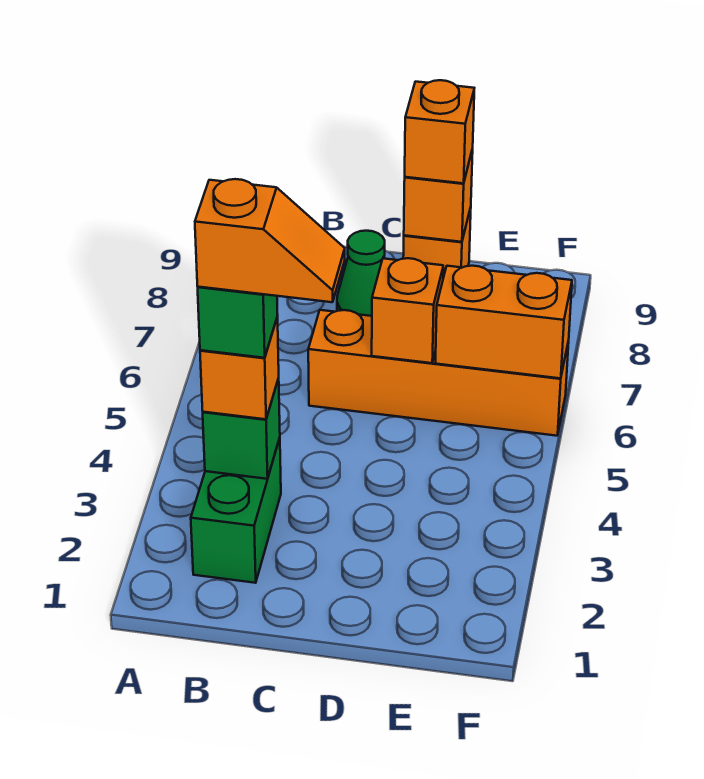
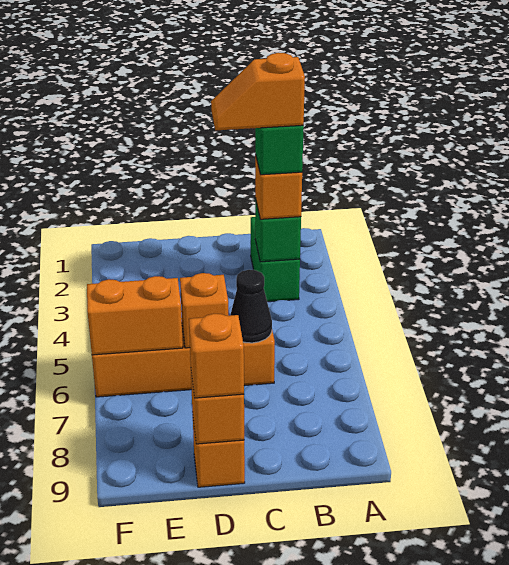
none -> black cone C6 level 2
green cone C8 level 1 -> none

